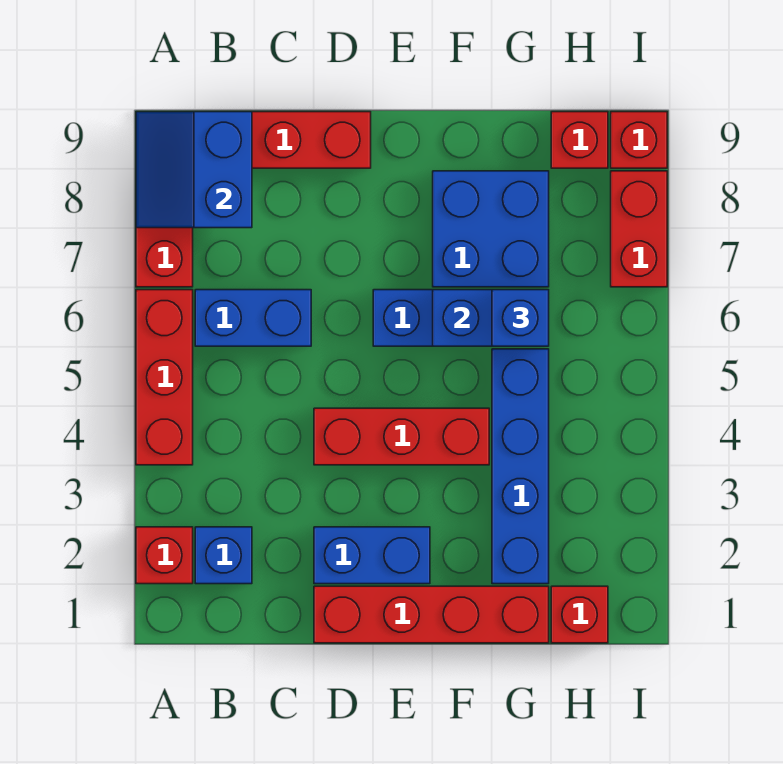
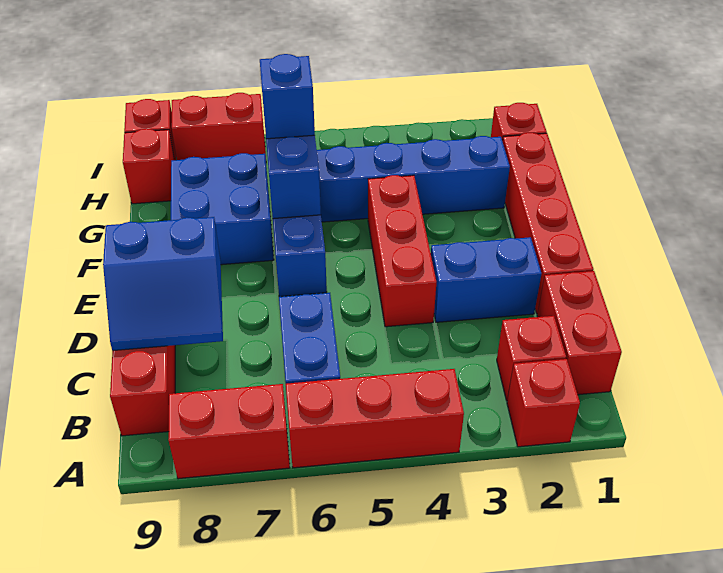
blue slope A8:B9 level 2 top B -> blue slope C8:D9 level 2 top D
none -> red brick B1:C1 level 1
blue brick B2 level 1 -> red brick B2 level 1
blue brick D2:E2 level 1 -> blue brick D2:D3 level 1

